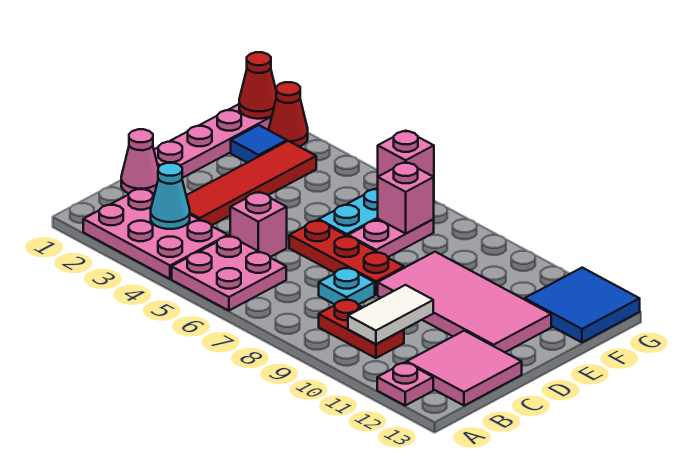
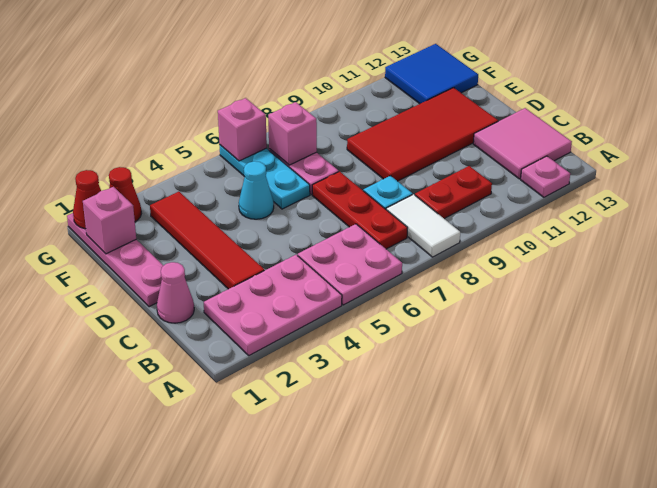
cyan cone B3 level 2 -> cyan cone E5 level 1
white tile B10:C10 level 2 -> white tile A8:B8 level 1
pink brick C5 level 1 -> pink brick F1 level 2
red plate D6:D8 level 1 -> red plate B7:D7 level 1
pink tile D9:E12 level 1 -> red tile D9:E12 level 1
blue tile F2 level 1 -> none

